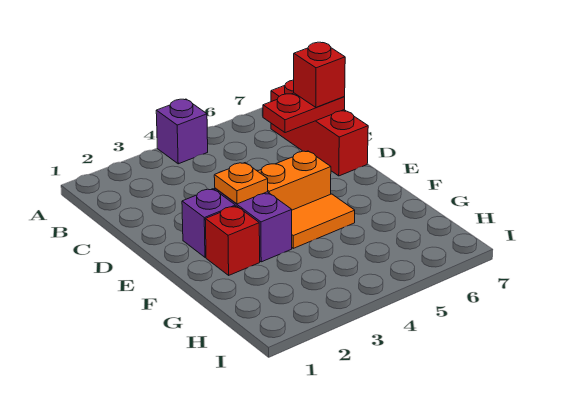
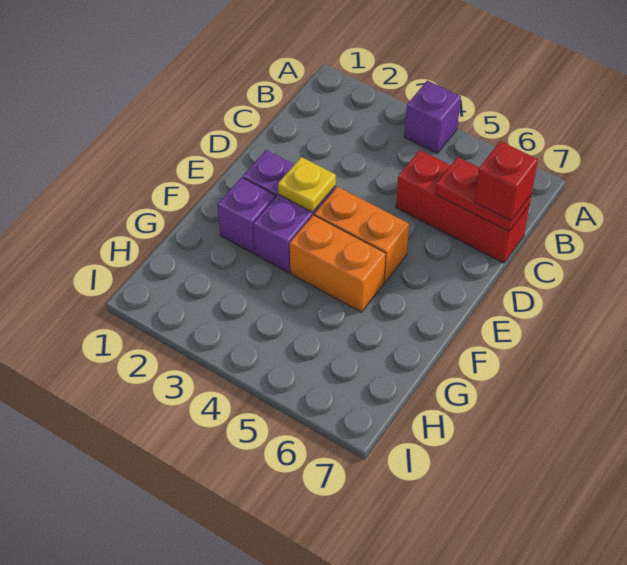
red brick B7:D7 level 1 -> red brick C5:C7 level 1
orange plate E3 level 2 -> yellow plate E3 level 2
red brick F2 level 1 -> purple brick F2 level 1
orange tile F4:F5 level 1 -> orange brick F4:F5 level 1

